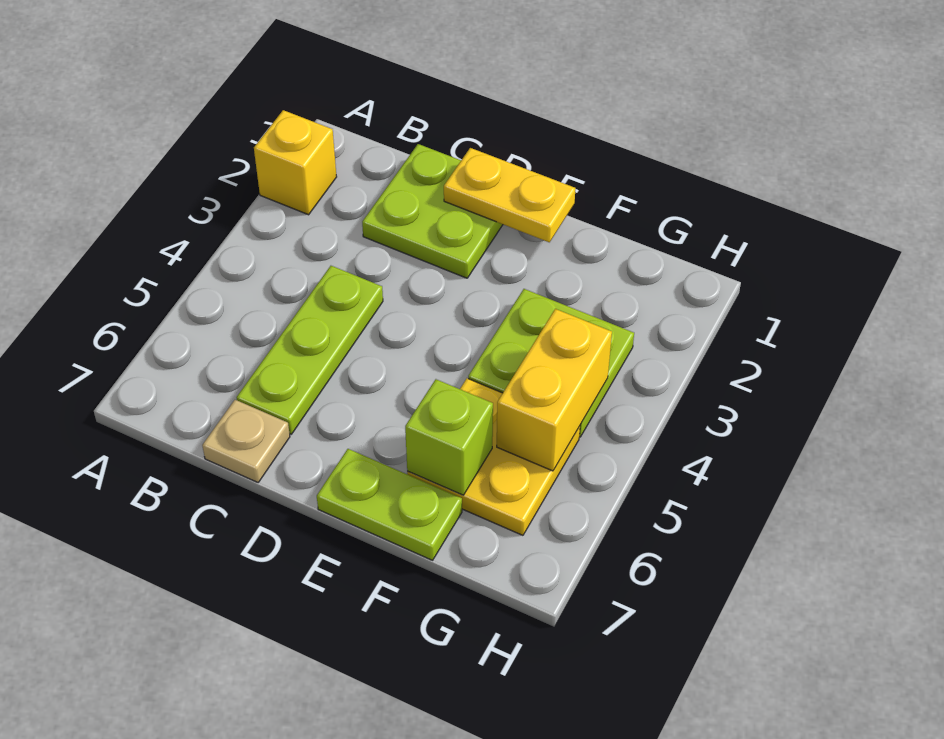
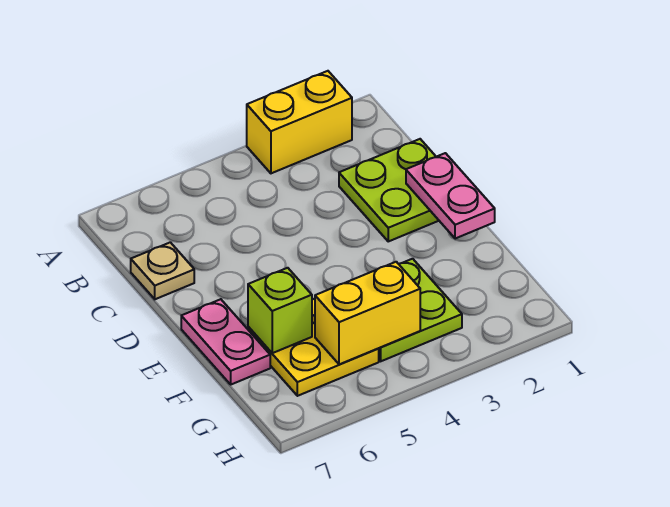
yellow brick A2 level 1 -> yellow brick A2:A3 level 1
lime plate C4:C6 level 1 -> none
yellow plate D1:E1 level 2 -> pink plate D1:E1 level 2
lime plate E7:F7 level 1 -> pink plate E7:F7 level 1

